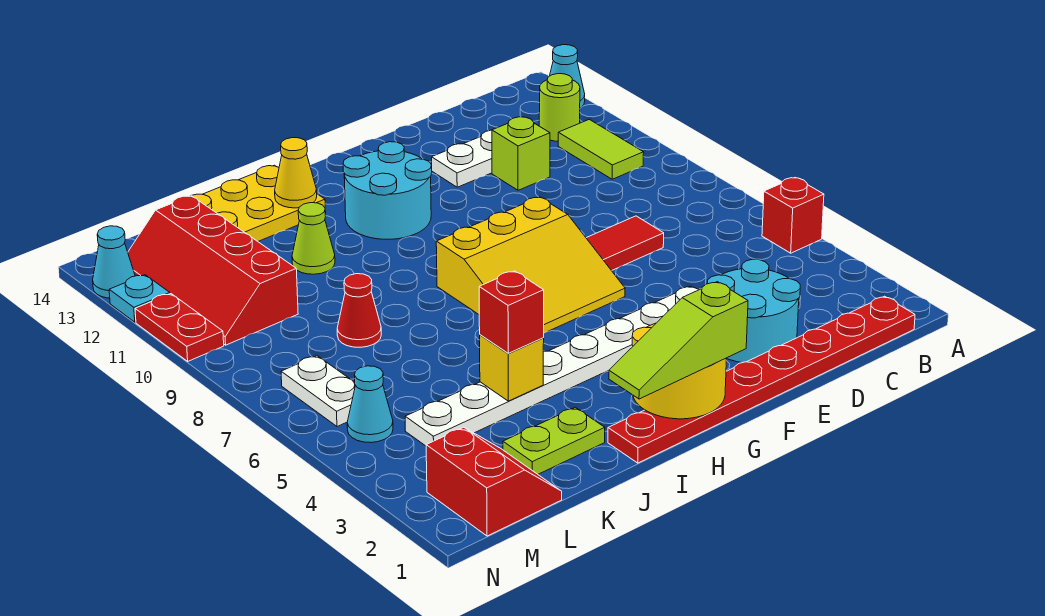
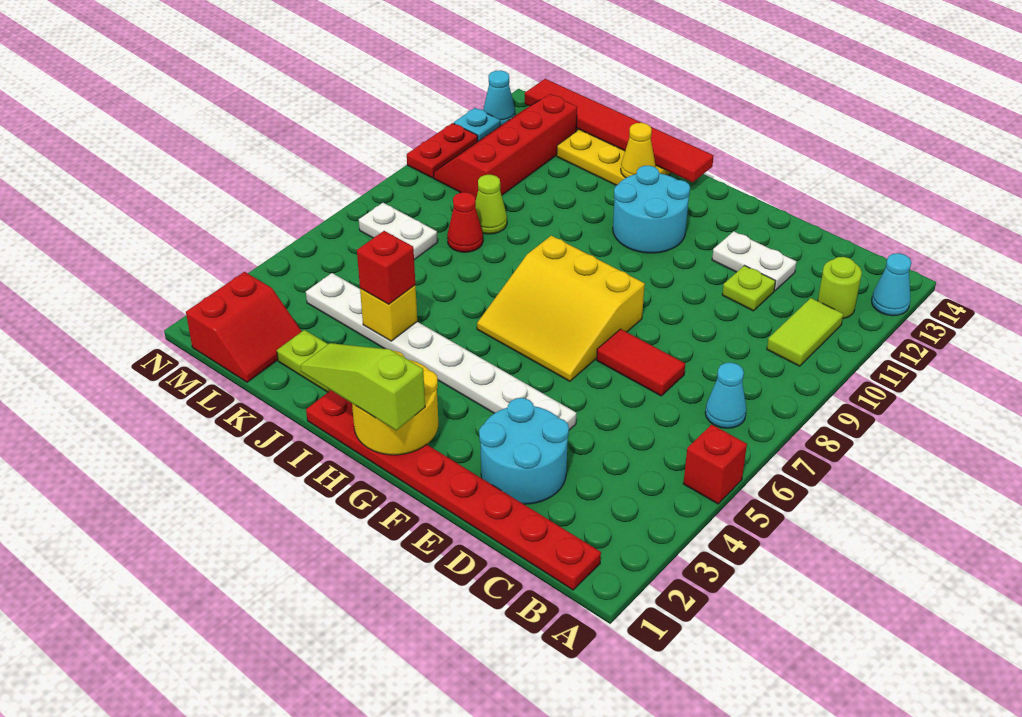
lime brick D11 level 1 -> lime plate D11 level 1
none -> red tile H14:M14 level 2
lime cone J11 level 1 -> lime cone K9 level 1
cyan cone M5 level 1 -> cyan cone B7 level 1
white plate M6:M7 level 1 -> white plate L7:M7 level 1

